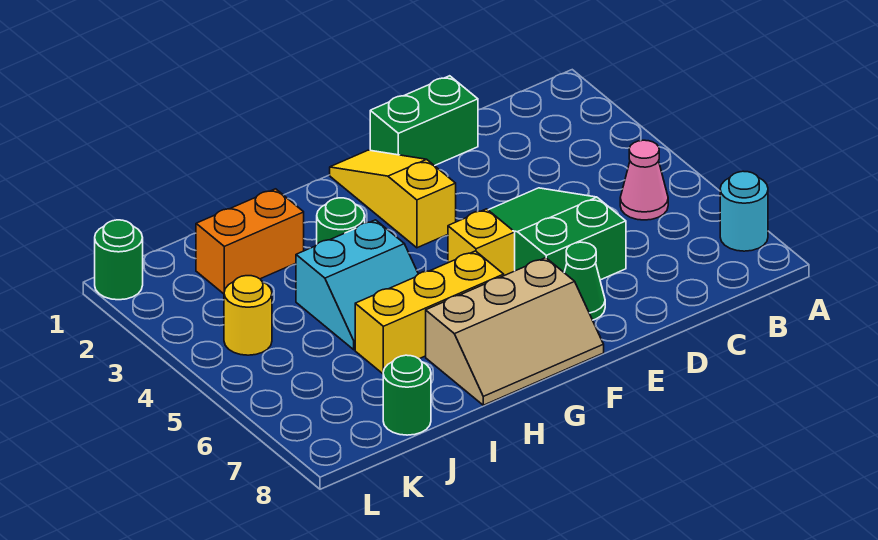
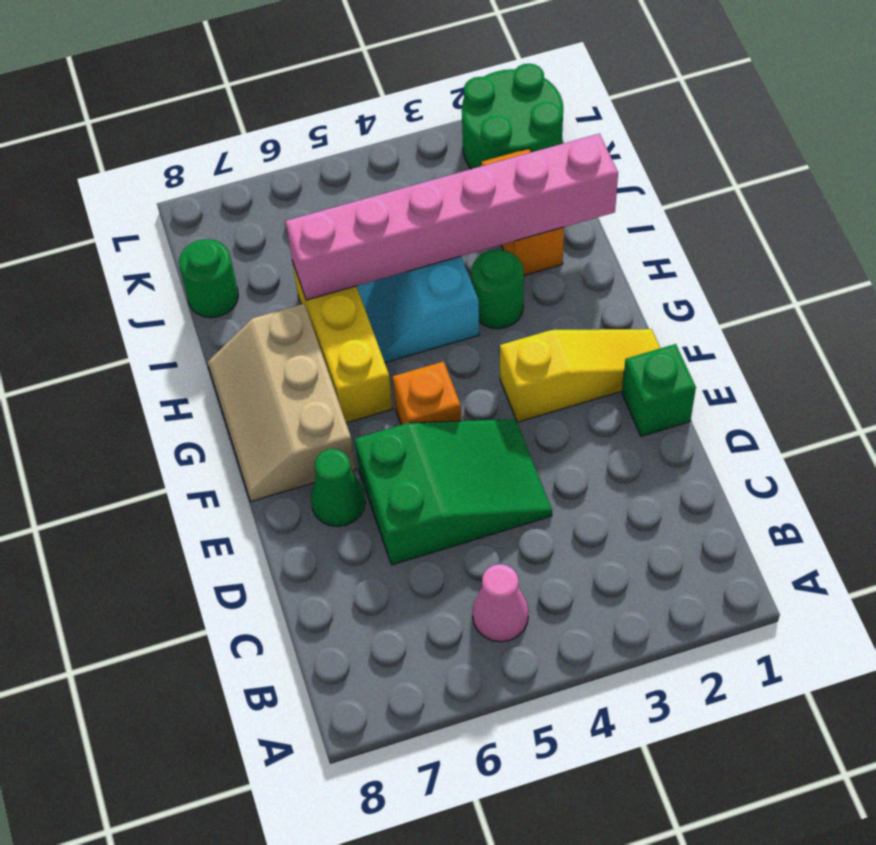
cyan round brick A7 level 1 -> none
green brick D1:E1 level 1 -> green brick E1 level 1
yellow brick F5 level 1 -> orange brick F5 level 1
none -> pink brick I1:I6 level 2
yellow round brick K4 level 1 -> none
green round brick L1 level 1 -> green round brick K1:L2 level 1

